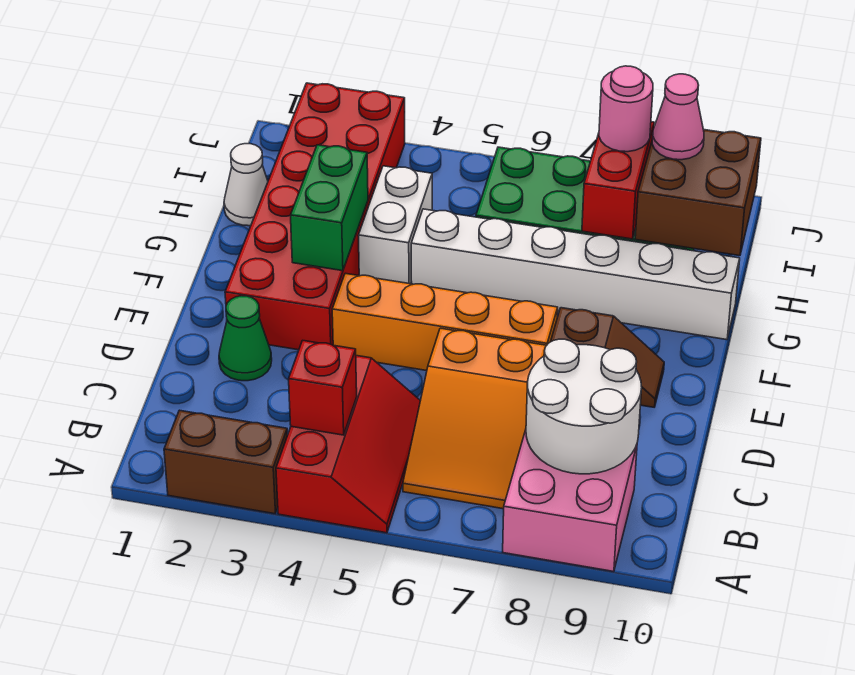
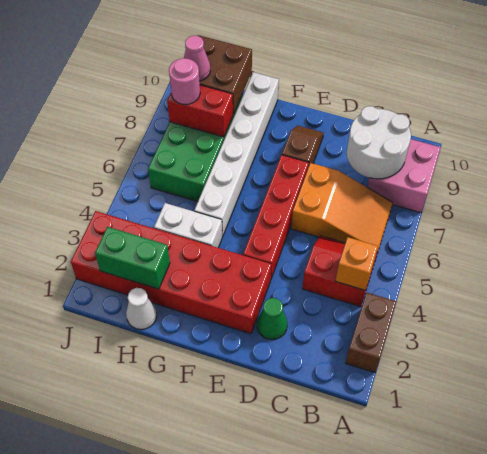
red slope A4:C5 level 1 top 4 -> red slope B4:C5 level 1 top 4
red brick B4 level 2 -> orange brick B4 level 2
orange brick E4:E7 level 1 -> red brick E4:E7 level 1
green brick F3:G3 level 2 -> green brick H2:I2 level 2

